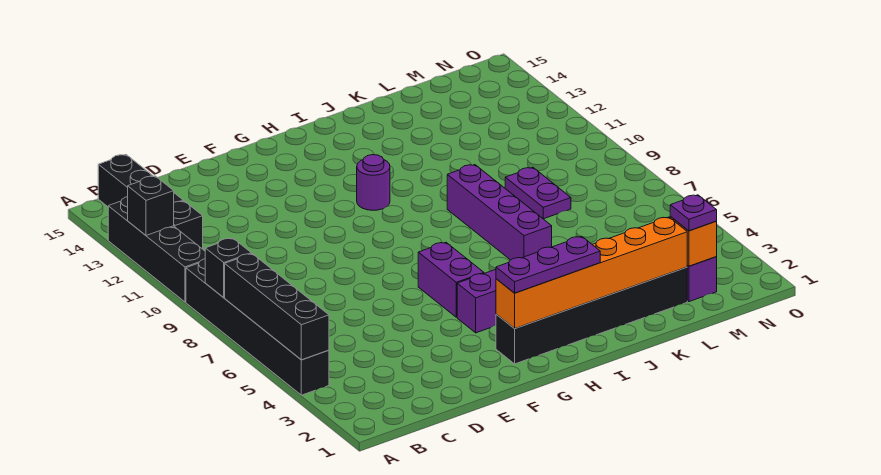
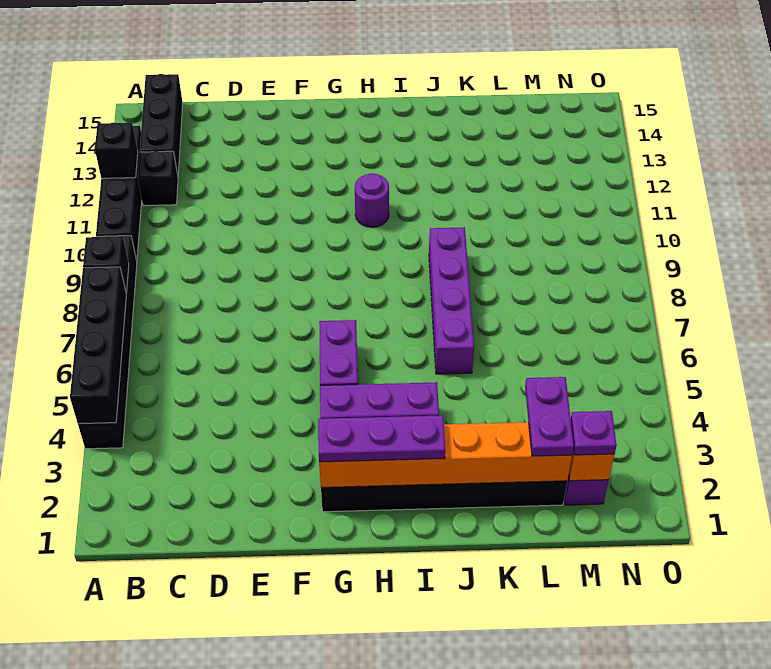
purple plate L8:L9 level 1 -> purple plate L2:L3 level 3

